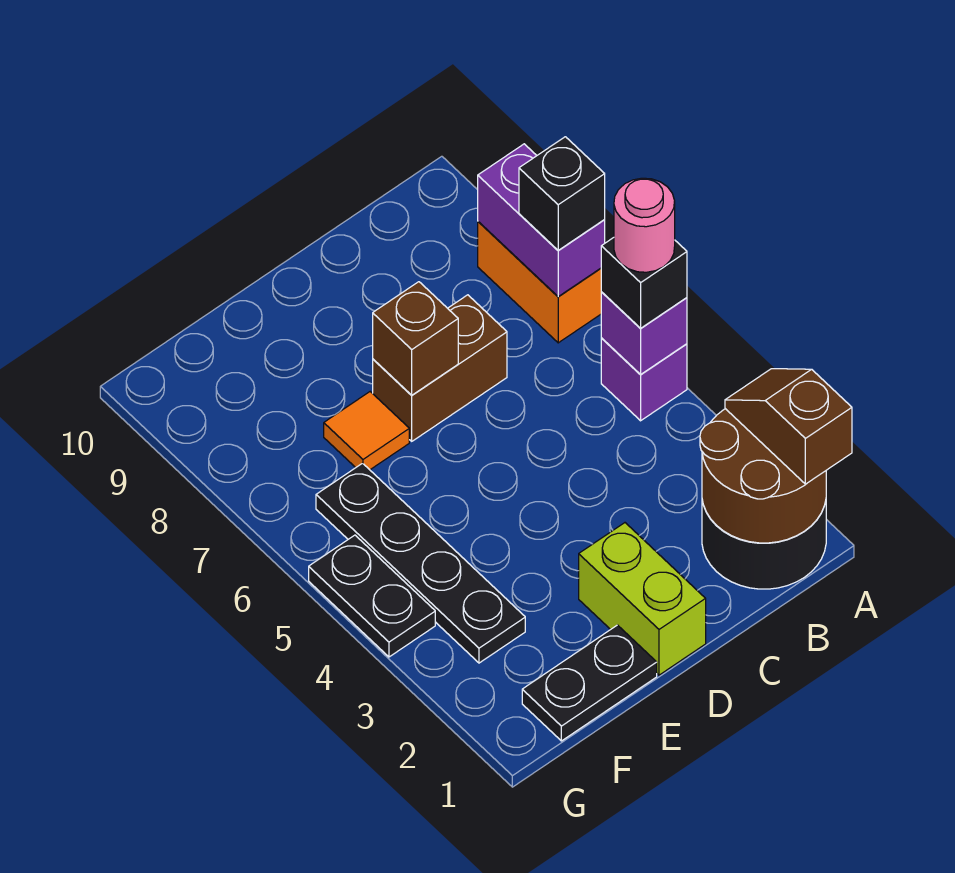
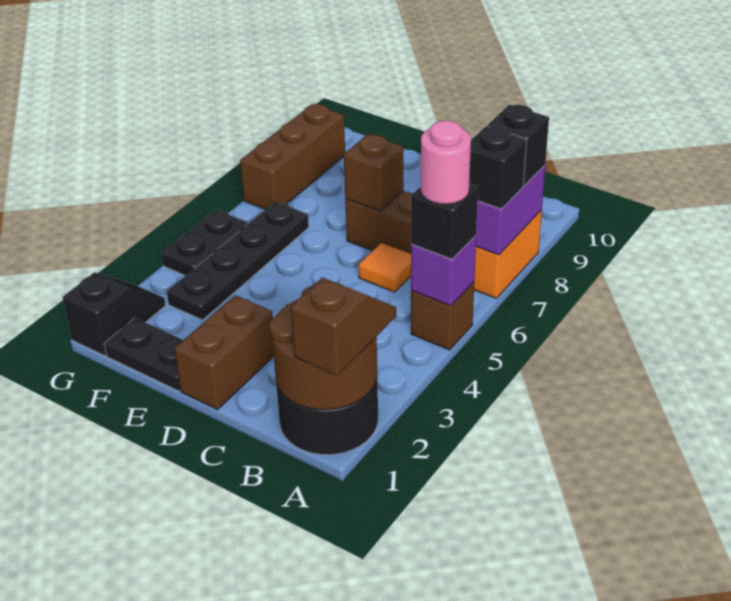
purple brick A5 level 1 -> brown brick A5 level 1
none -> black brick A8 level 3
lime brick D1:D2 level 1 -> brown brick D1:D2 level 1
orange tile E7 level 1 -> orange tile C6 level 1
none -> black slope G1:G2 level 1 top 1
none -> brown brick G7:G9 level 1

